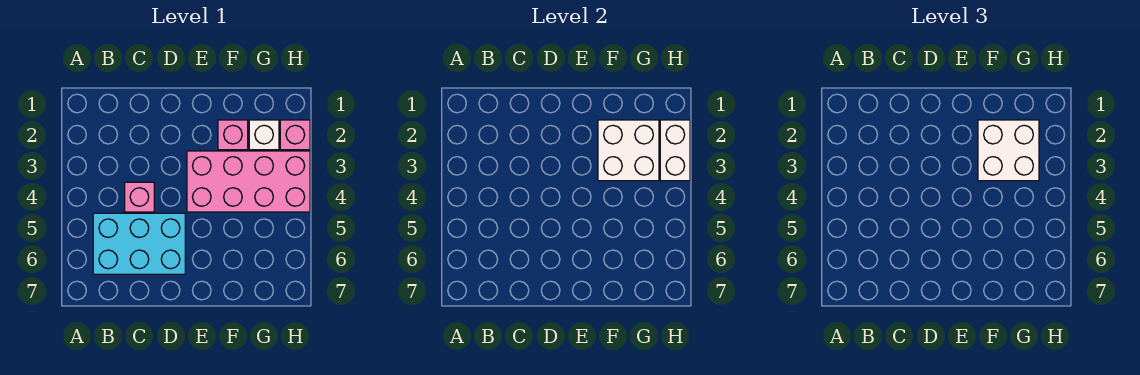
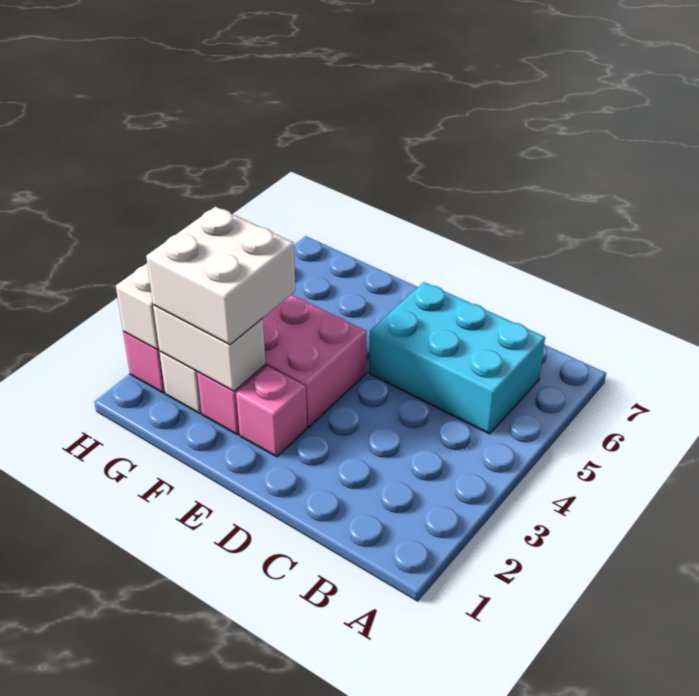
pink brick C4 level 1 -> pink brick E2 level 1
white brick F2:G3 level 2 -> white brick F2:G2 level 2

